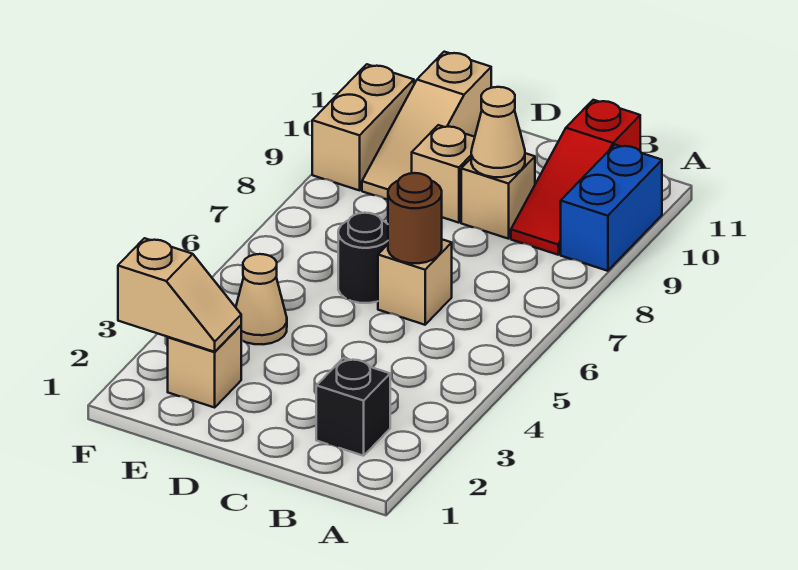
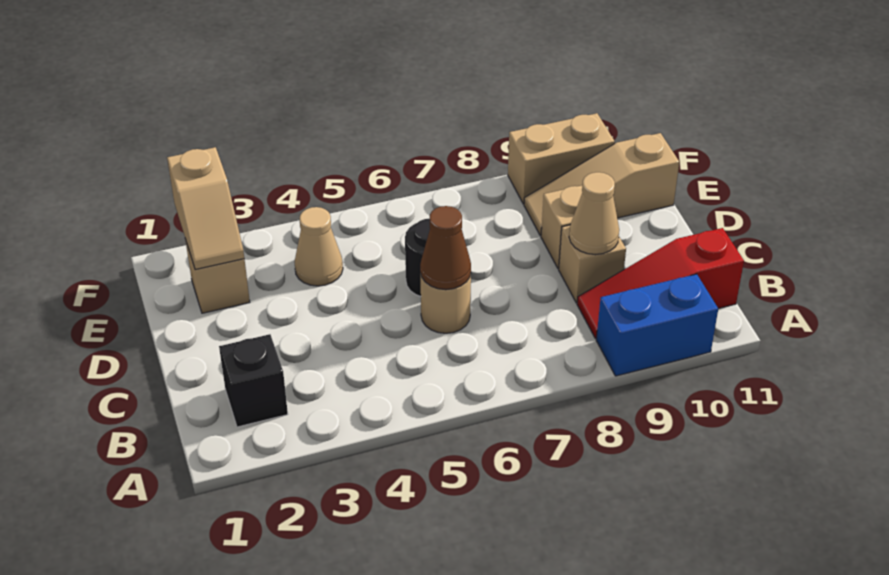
tan brick C6 level 1 -> tan round brick C6 level 1
brown round brick C6 level 2 -> brown cone C6 level 2

